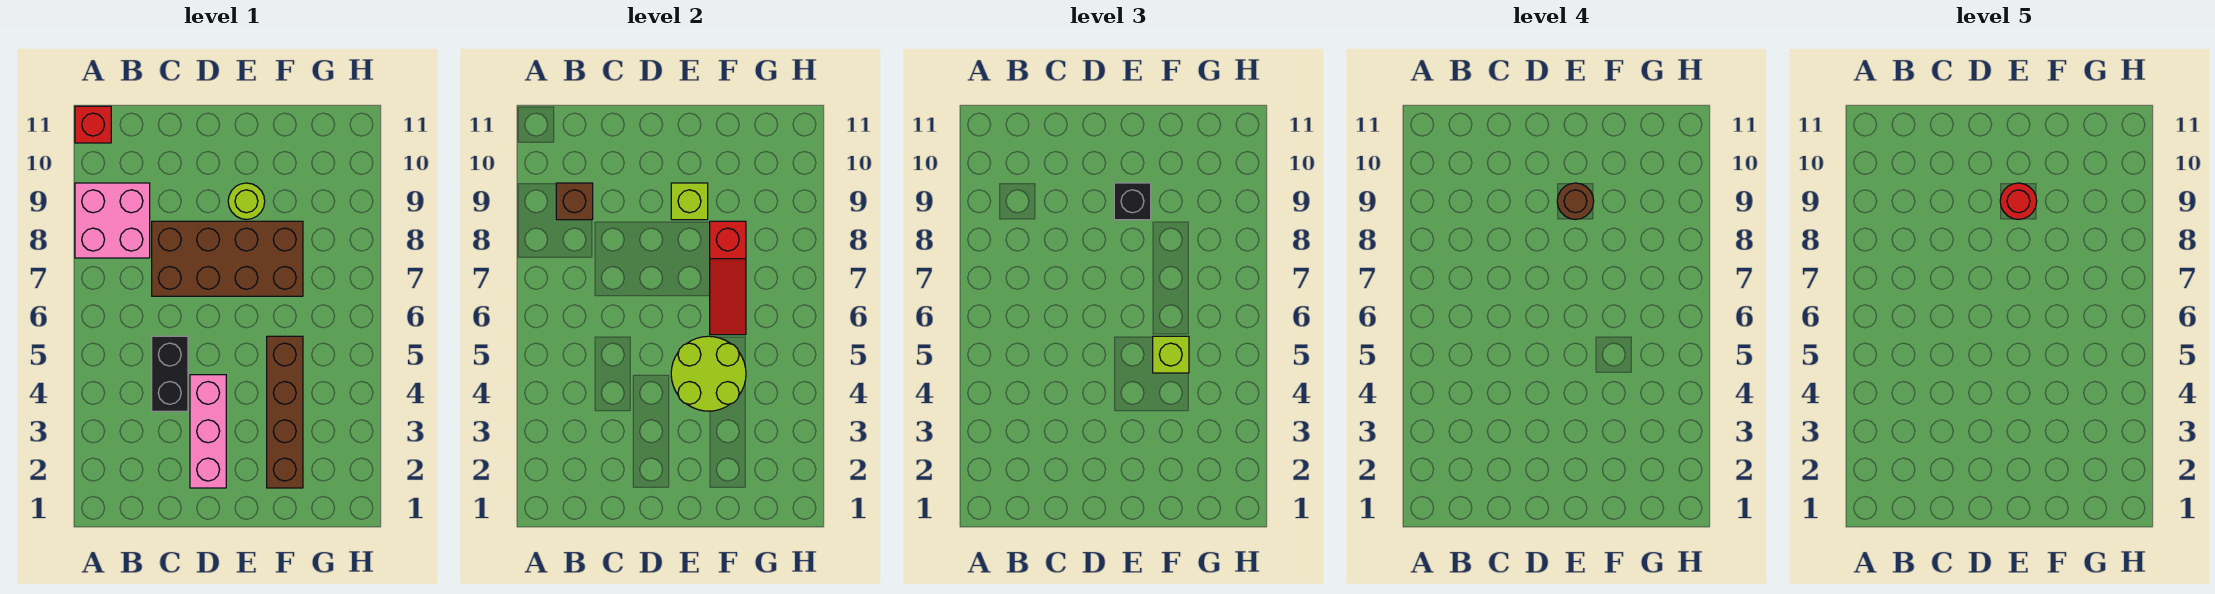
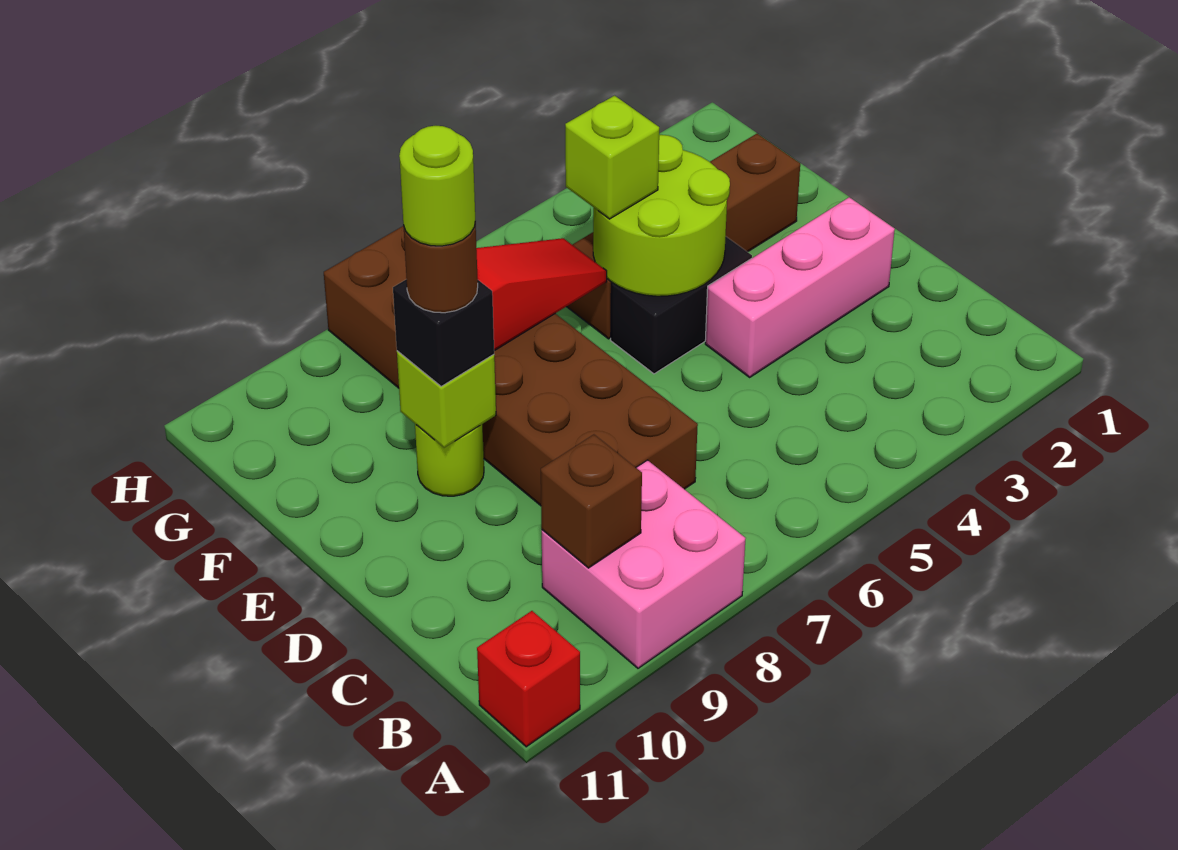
black brick C4:C5 level 1 -> black brick E4:E5 level 1
brown brick C7:F8 level 1 -> brown brick C7:H8 level 1
red round brick E9 level 5 -> lime round brick E9 level 5

